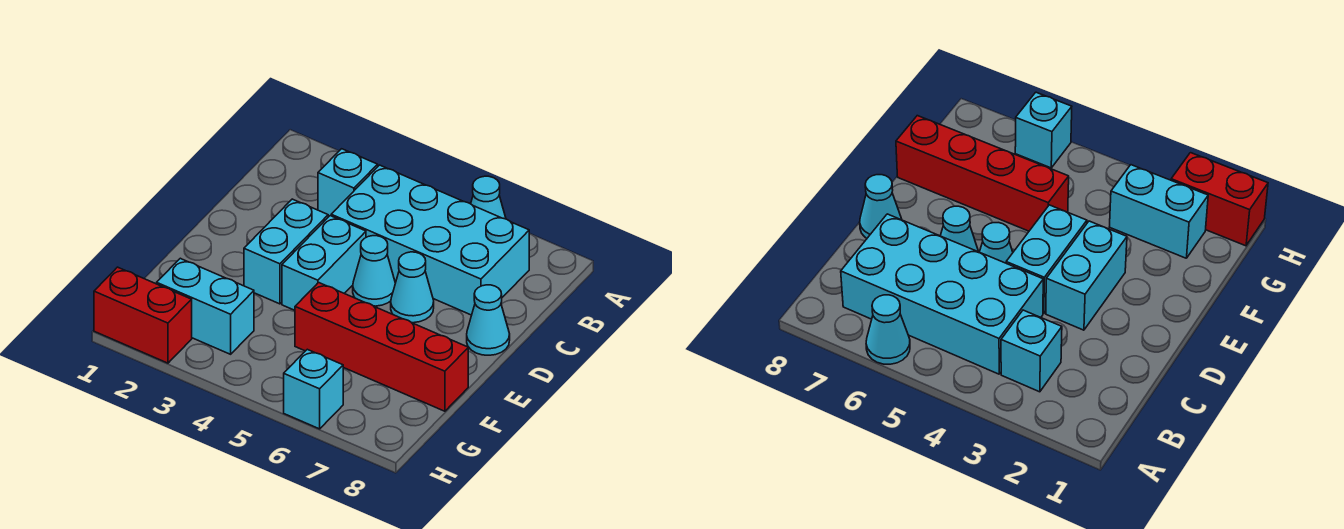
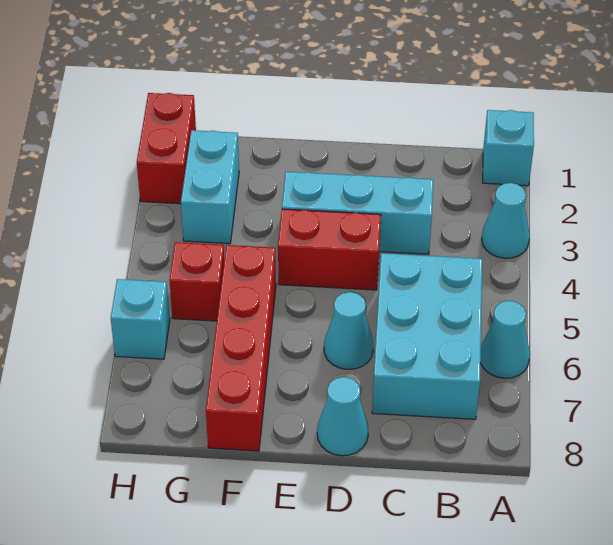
cyan brick B3 level 1 -> cyan brick A1 level 1
cyan brick B4:C7 level 1 -> cyan brick B5:C7 level 1
cyan brick D3:E3 level 1 -> cyan brick C3:E3 level 1
cyan brick D4:E4 level 1 -> red brick D4:E4 level 1
cyan cone D5 level 1 -> cyan cone A3 level 1
none -> red brick G5 level 1

